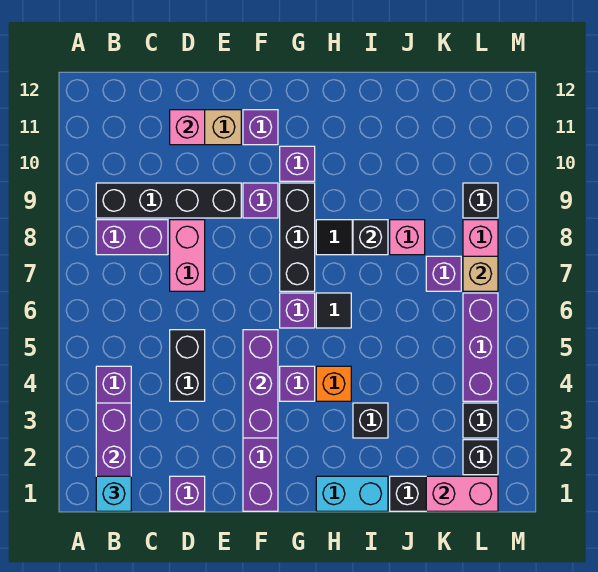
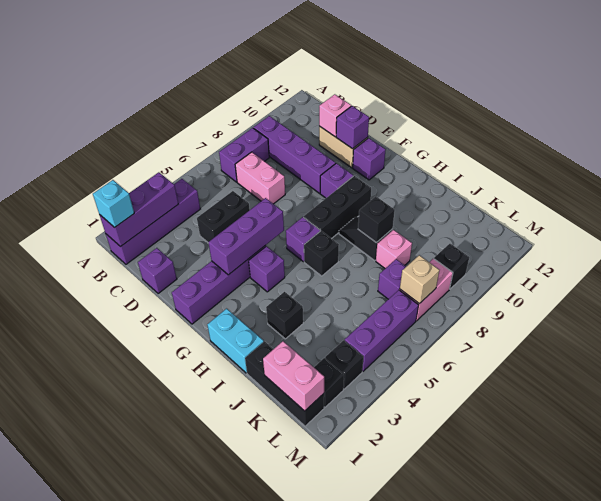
purple brick B8:C8 level 1 -> purple brick B7:B8 level 1
black brick B9:E9 level 1 -> purple brick B9:E9 level 1
pink brick D7:D8 level 1 -> pink brick C7:D7 level 1
purple brick G10 level 1 -> purple brick E11 level 2
orange brick H4 level 1 -> none
black tile H6 level 1 -> black brick H6 level 1

